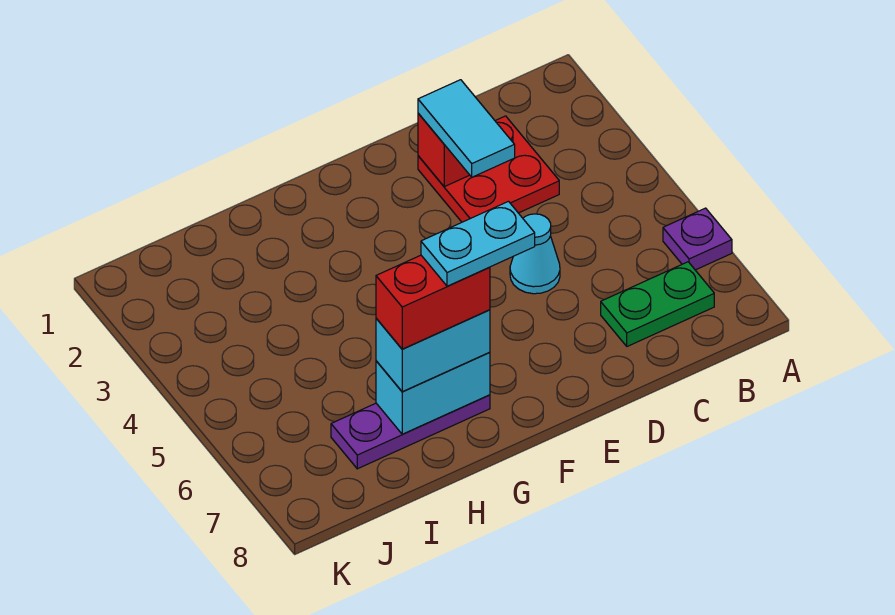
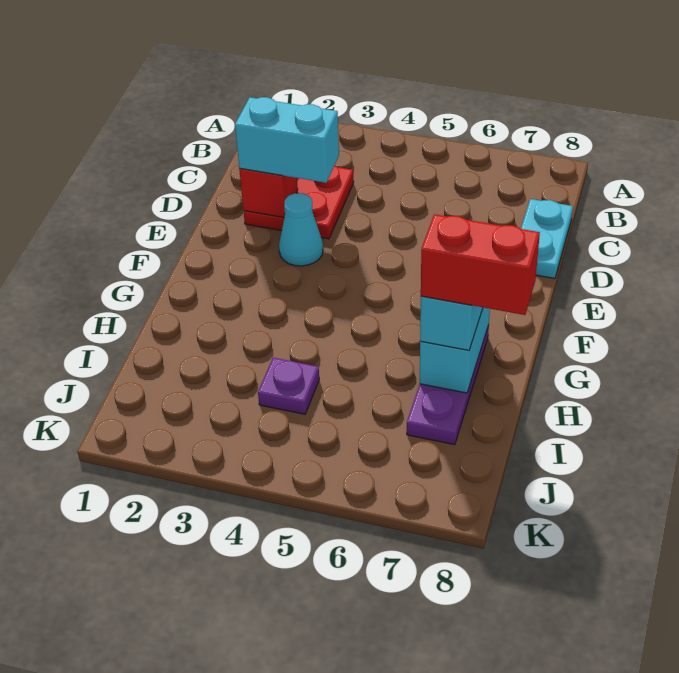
purple plate A6 level 1 -> purple plate I4 level 1
green plate B7:C7 level 1 -> none
cyan tile D2:D3 level 3 -> cyan brick D2:D3 level 3
cyan cone D5 level 1 -> cyan cone E3 level 1
cyan plate F7:G7 level 5 -> cyan plate C8:D8 level 1
red brick G7:H7 level 4 -> red brick H7:H8 level 4

